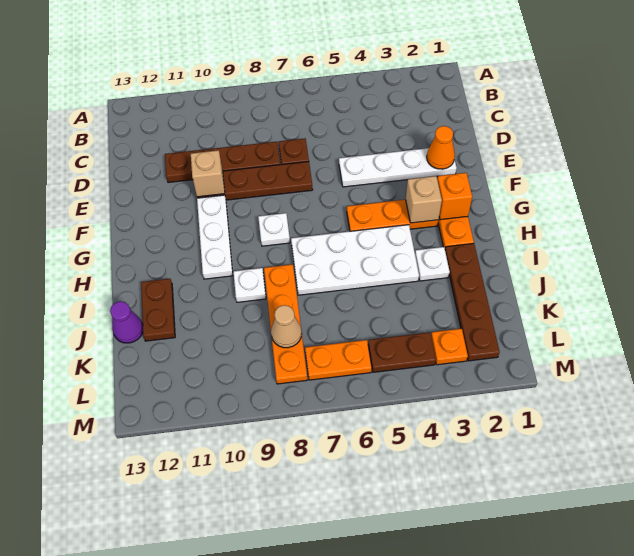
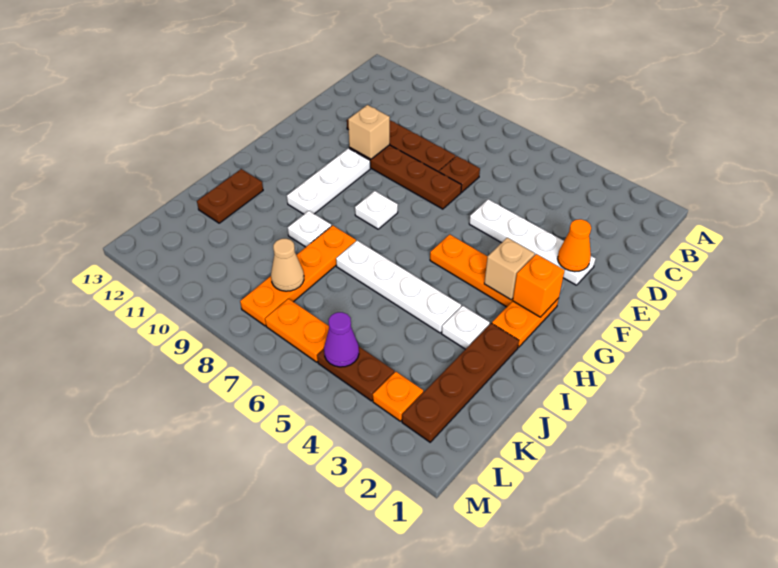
white plate H4:I7 level 1 -> white plate I4:I7 level 1
purple cone J13 level 1 -> purple cone L5 level 2

